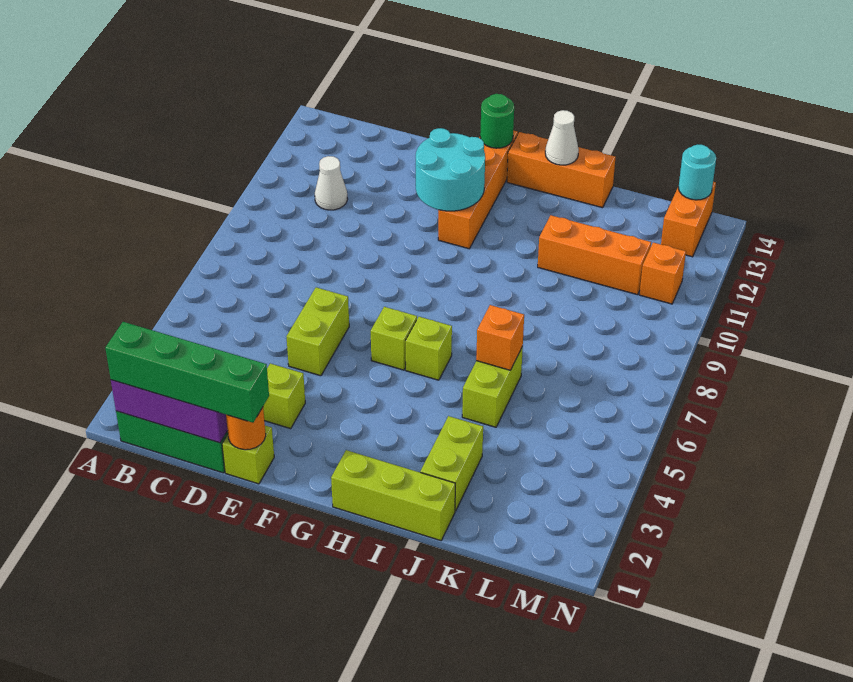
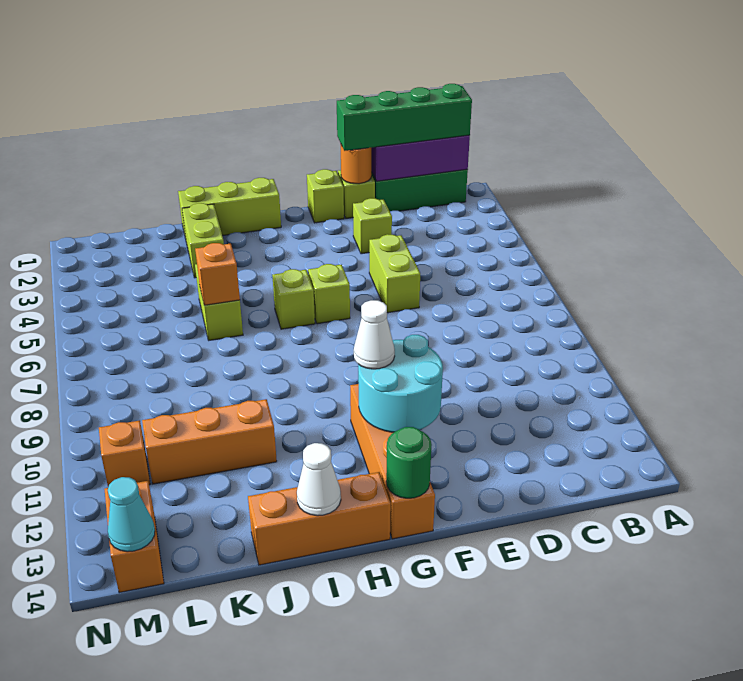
white cone C11 level 1 -> white cone G11 level 3
none -> lime brick F1 level 1
cyan round brick M14 level 2 -> cyan cone M14 level 2

